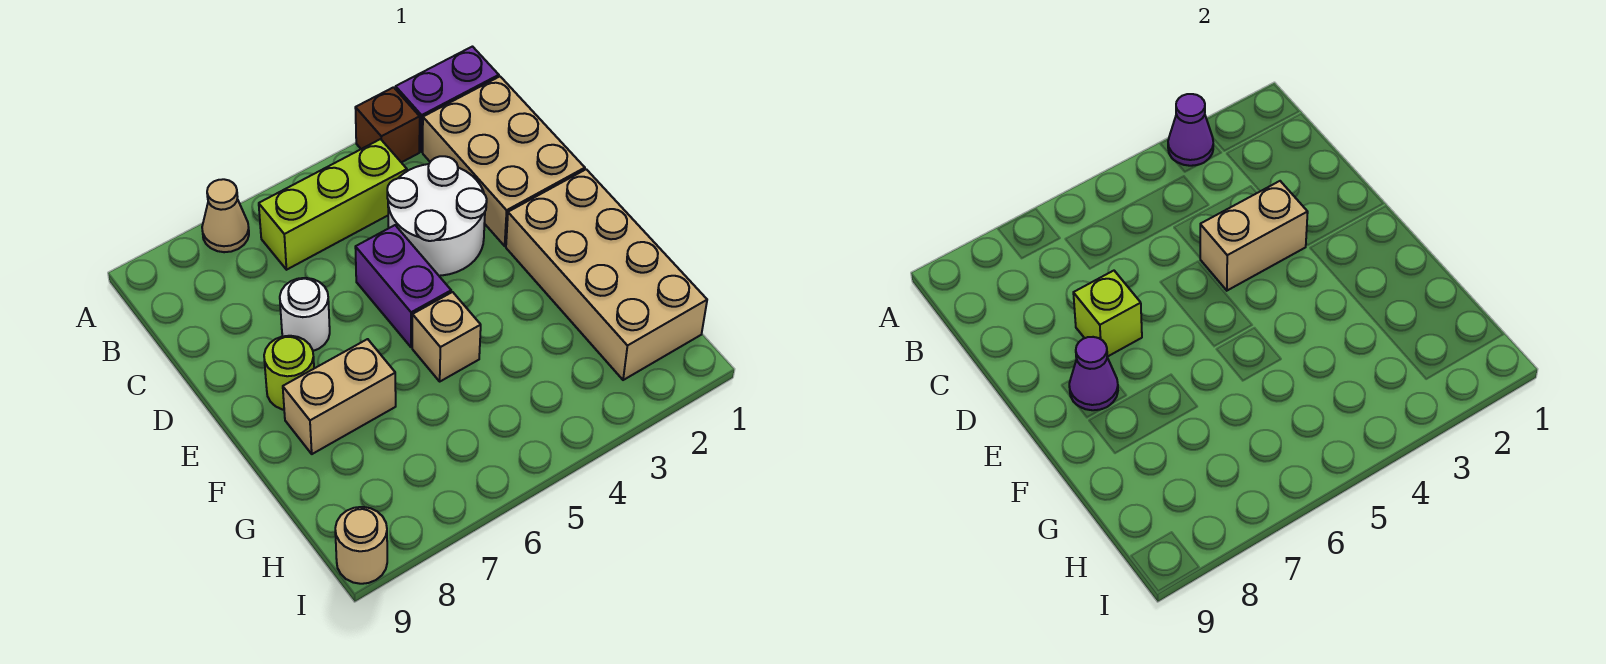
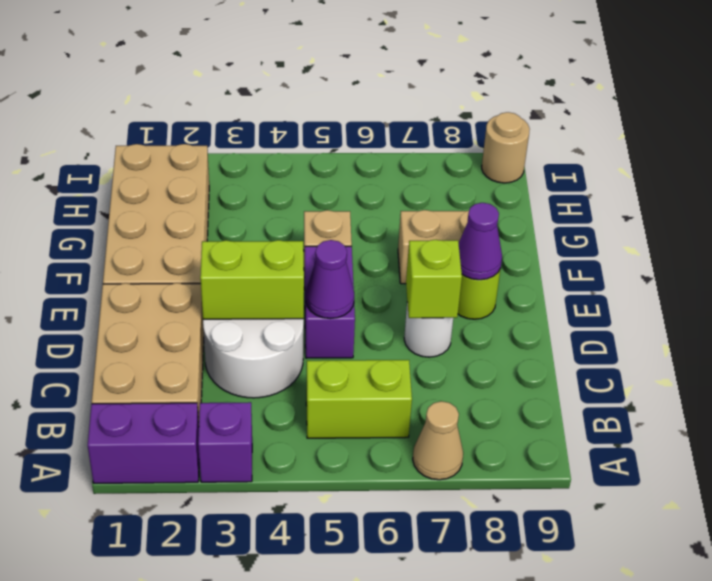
brown brick A3 level 1 -> purple brick A3 level 1
purple cone A3 level 2 -> purple cone D5 level 2
lime brick B4:B6 level 1 -> lime brick B5:B6 level 1
tan brick D3:D4 level 2 -> lime brick D3:D4 level 2

